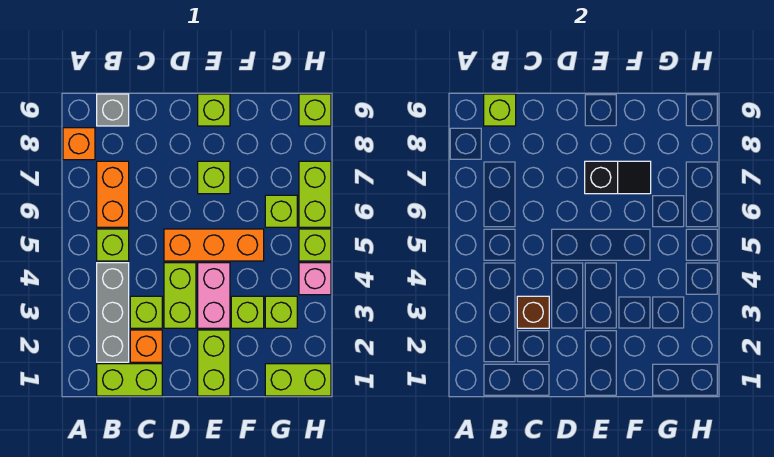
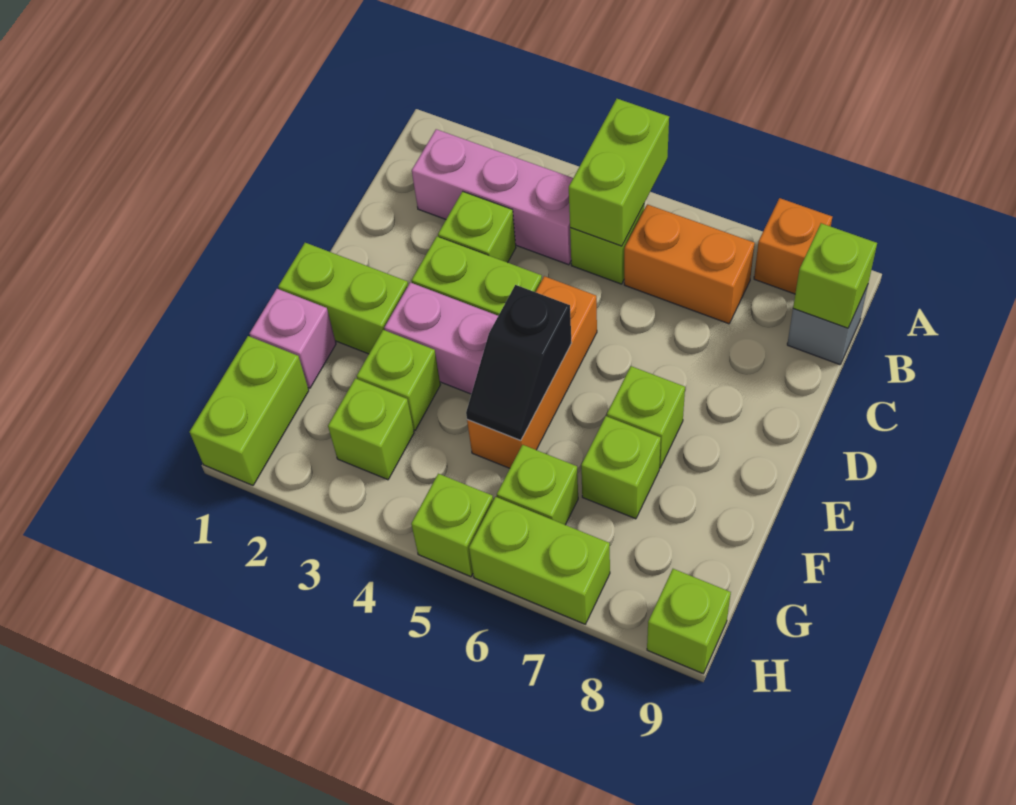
lime brick B1:C1 level 1 -> lime brick A5:B5 level 2
grey brick B2:B4 level 1 -> pink brick B2:B4 level 1
orange brick C2 level 1 -> none
brown brick C3 level 2 -> none
black slope E7:F7 level 2 top E -> black slope E5:F5 level 2 top E
lime brick E9 level 1 -> lime brick F7 level 1
pink brick H4 level 1 -> pink brick F1 level 1

